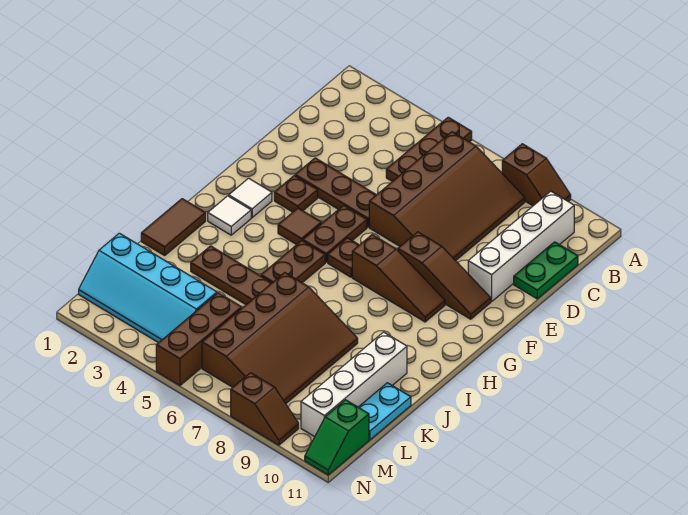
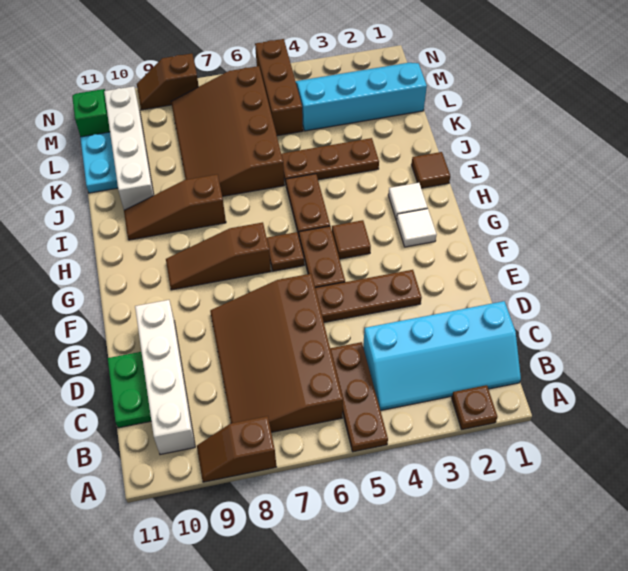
none -> cyan slope B1:C4 level 1 top C
brown plate F3 level 1 -> brown plate A2 level 1
brown slope F8:F10 level 1 top 8 -> brown slope I8:I10 level 1 top 8
brown tile I1:J1 level 1 -> brown tile I1 level 1

